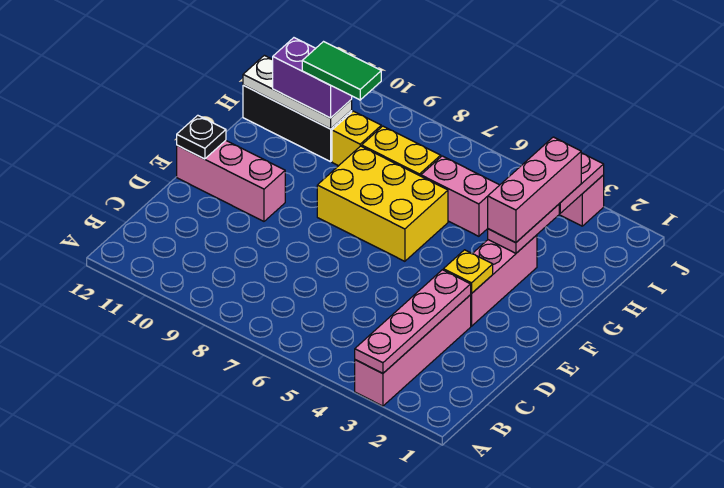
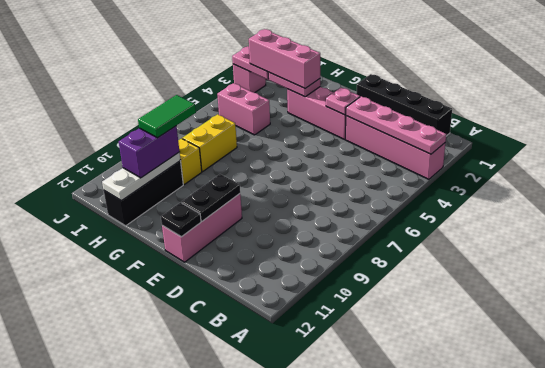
none -> black brick B1:E1 level 1
yellow plate E3 level 2 -> pink plate E3 level 2
none -> black plate E10:E11 level 2
yellow brick F6:G8 level 1 -> none
pink brick H5:H6 level 1 -> pink brick H5:I5 level 1

